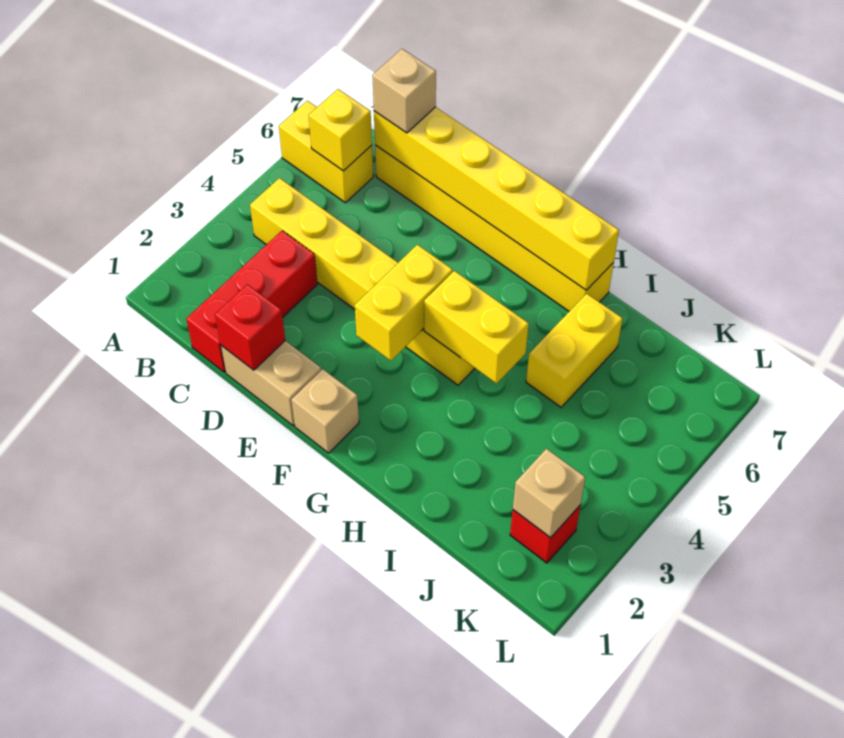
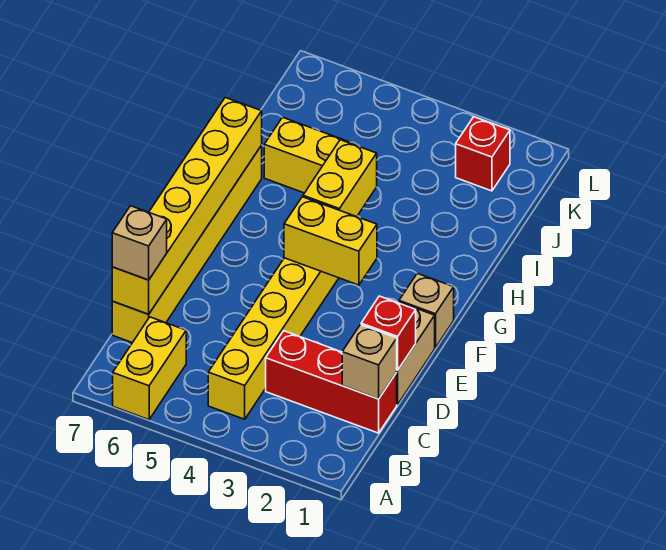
yellow brick B6 level 2 -> none
tan brick K2 level 2 -> tan brick C1 level 2

